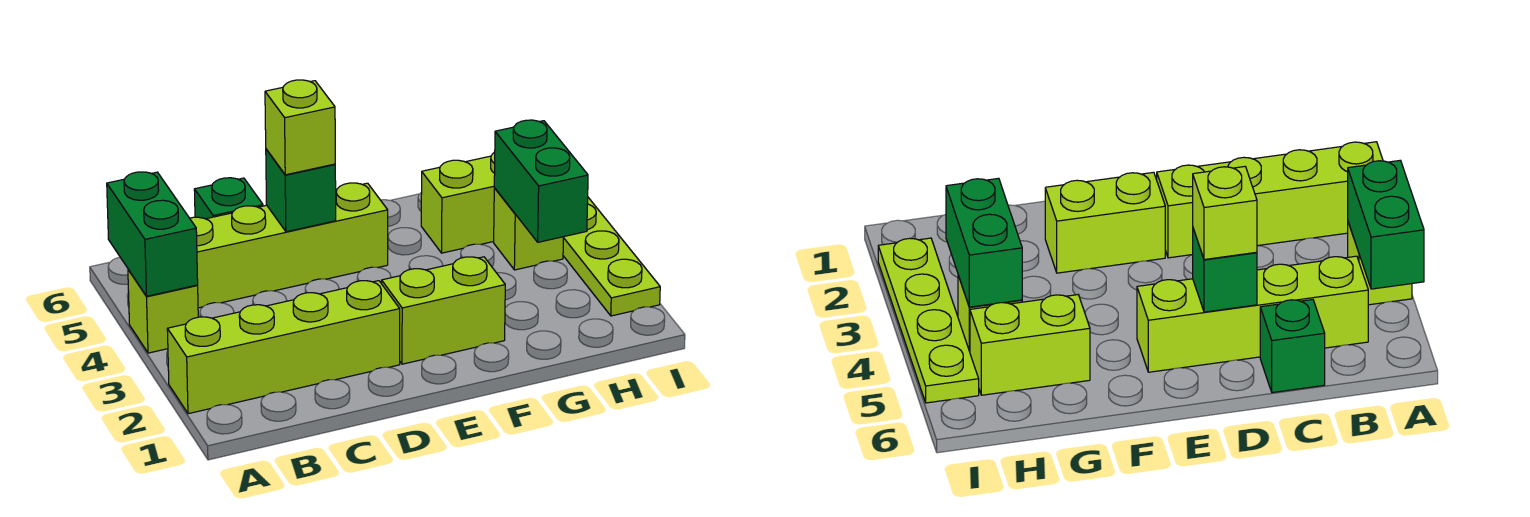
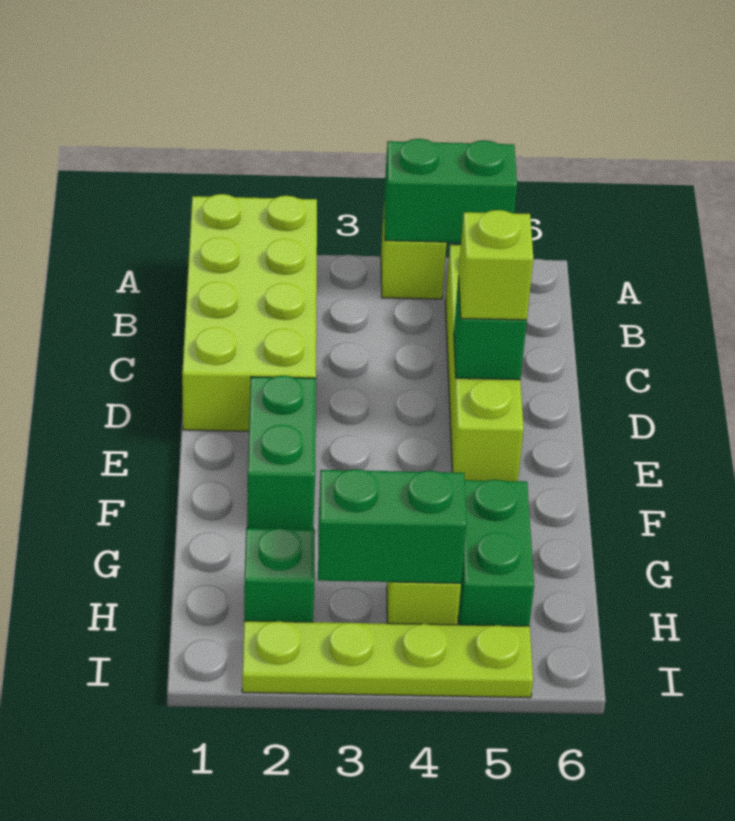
lime brick A2:D2 level 1 -> lime brick A1:D2 level 1
green brick C6 level 1 -> green brick H2 level 1
lime brick E2:F2 level 1 -> green brick E2:F2 level 1
lime brick G5:H5 level 1 -> green brick G5:H5 level 1

